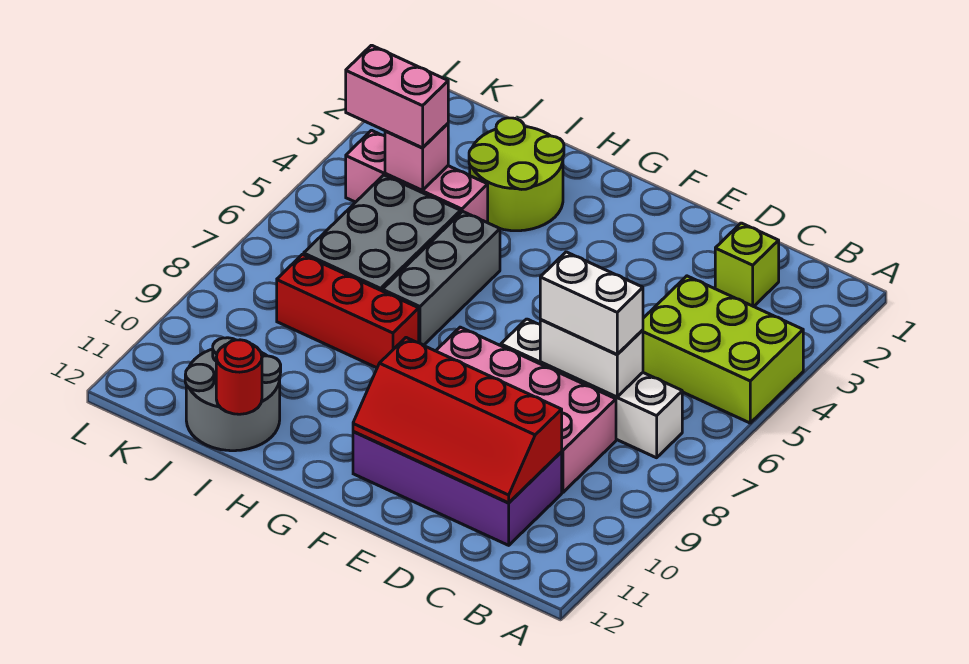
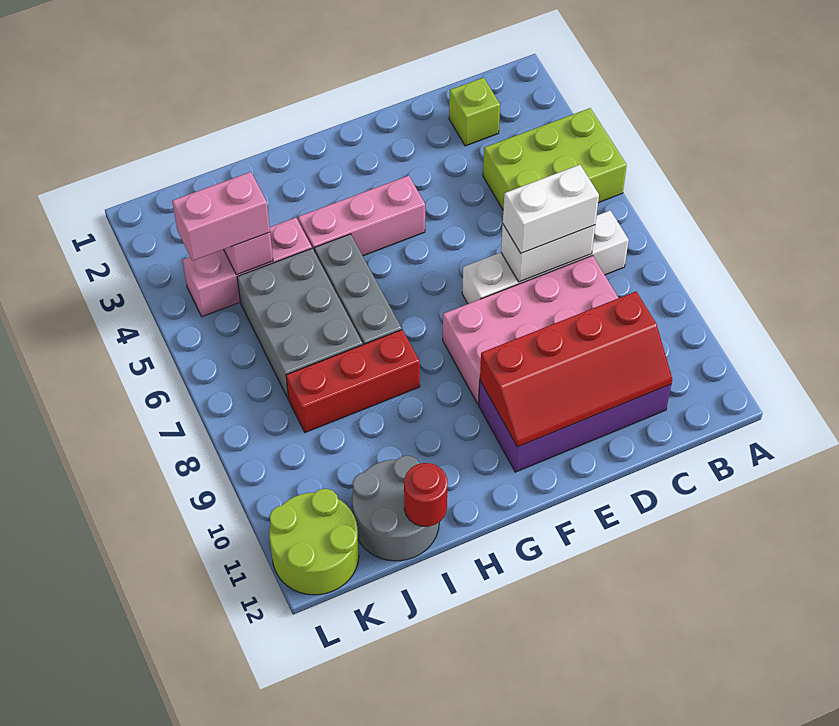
none -> pink brick F4:H4 level 1
lime round brick H2:I3 level 1 -> lime round brick K11:L12 level 1

